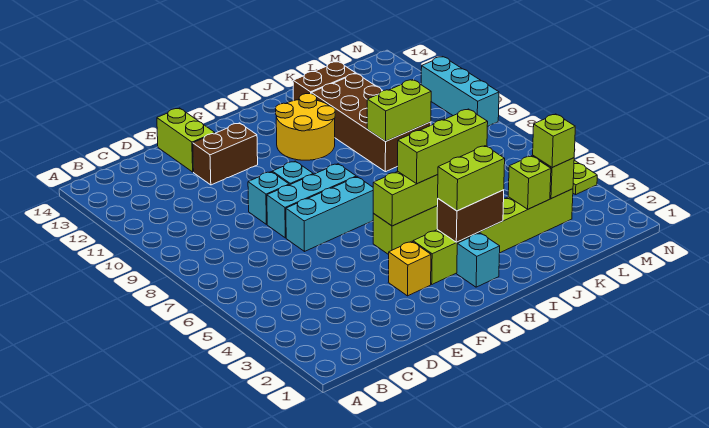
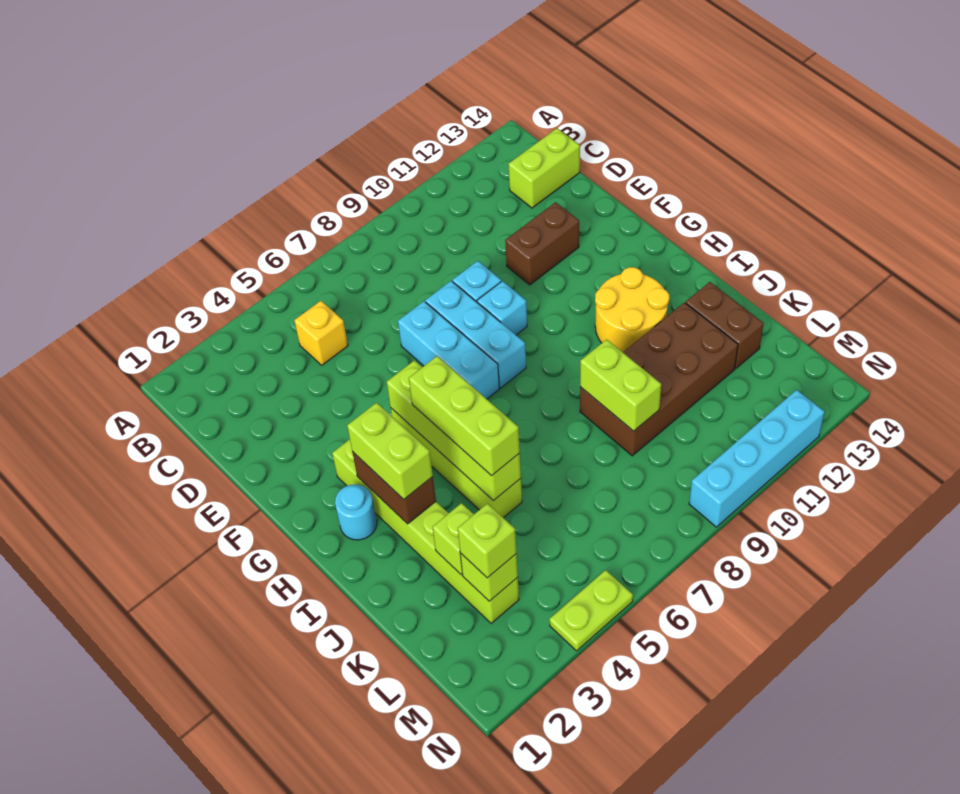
brown brick E12:F12 level 1 -> brown brick E11:E12 level 1
lime brick E13:E14 level 1 -> lime brick C13:C14 level 1
yellow brick F3 level 1 -> yellow brick C5 level 1
cyan brick H2 level 1 -> cyan round brick H2 level 1
cyan brick N9:N11 level 1 -> cyan brick N9:N12 level 1

